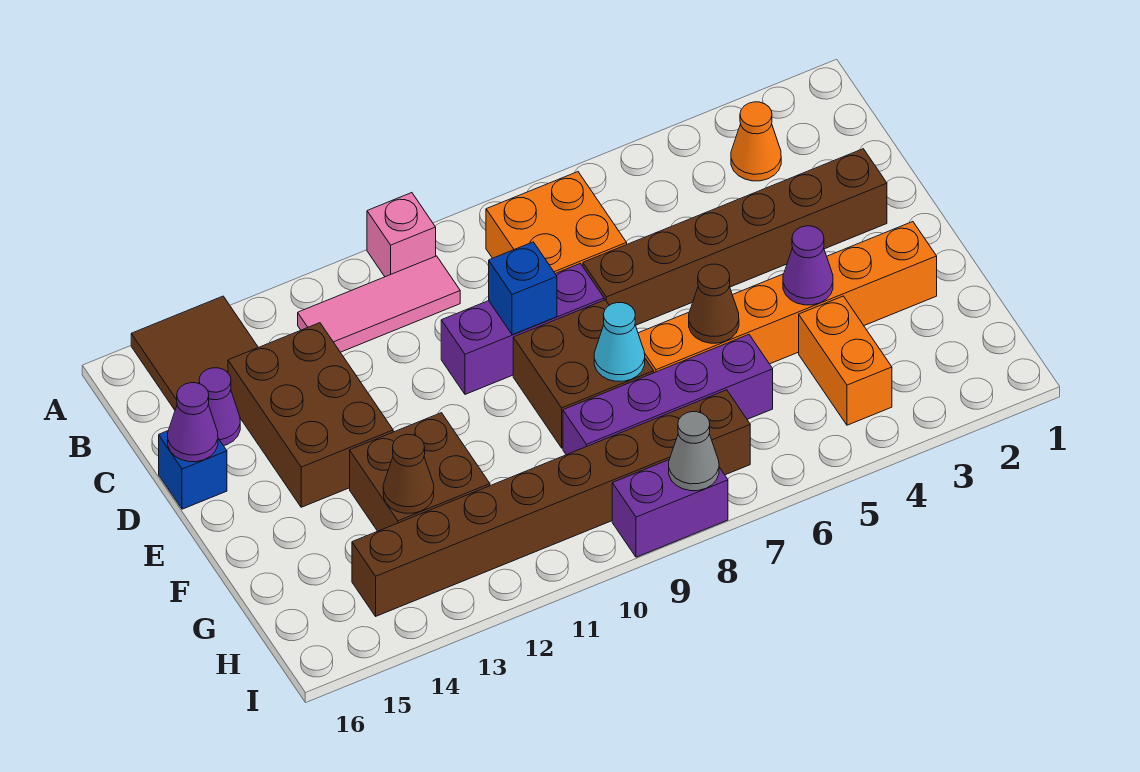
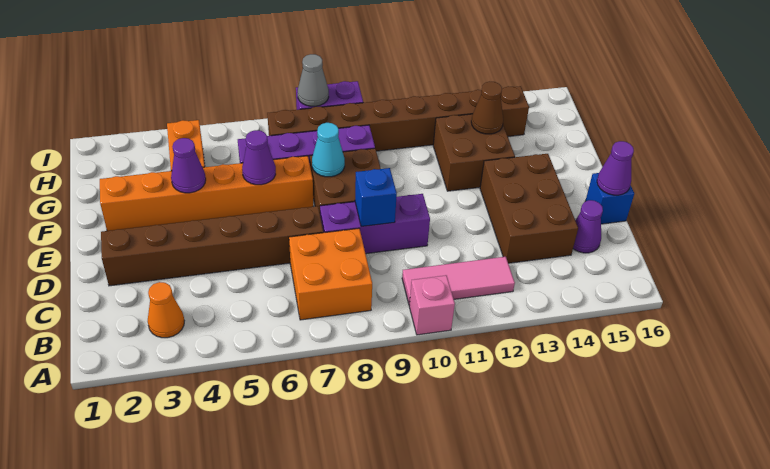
brown tile A14:B15 level 1 -> none
brown cone F6 level 2 -> purple cone F6 level 2

